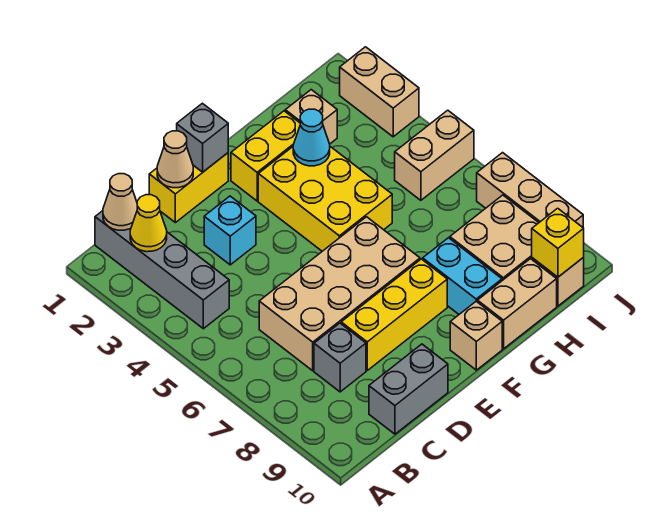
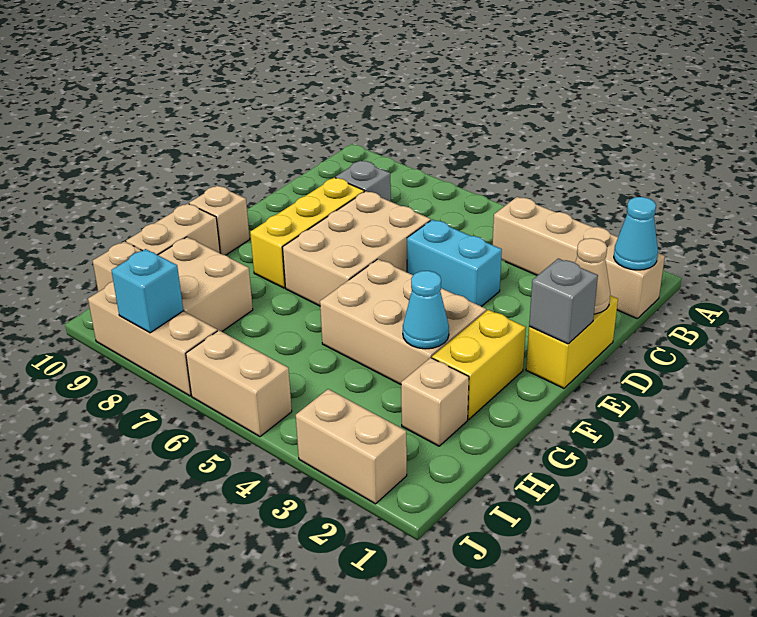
grey brick B1:B4 level 1 -> tan brick B1:B4 level 1
tan cone B1 level 2 -> cyan cone B1 level 2
yellow cone B2 level 2 -> none
tan brick C6:F7 level 1 -> tan brick D6:F7 level 1
grey brick C10:D10 level 1 -> none
cyan brick D3 level 1 -> cyan brick J8 level 2
yellow brick F3:G5 level 1 -> tan brick F3:G5 level 1
cyan brick G8:G9 level 1 -> cyan brick D4:D5 level 1
tan brick I5:J5 level 1 -> tan brick J5:J6 level 1
yellow brick I10 level 2 -> none

